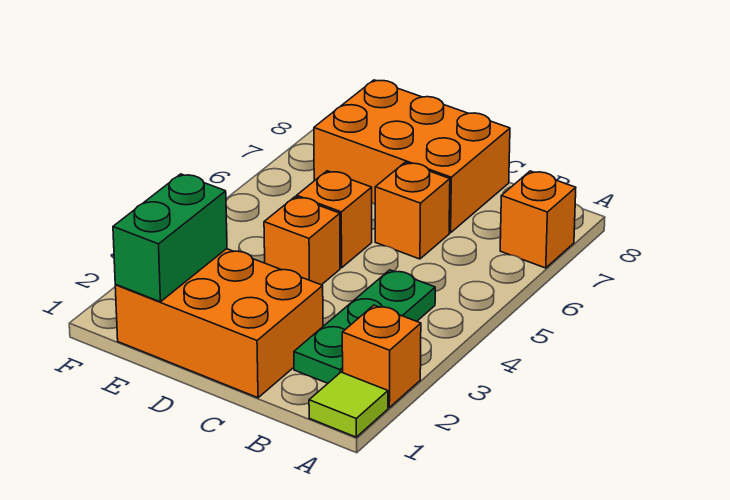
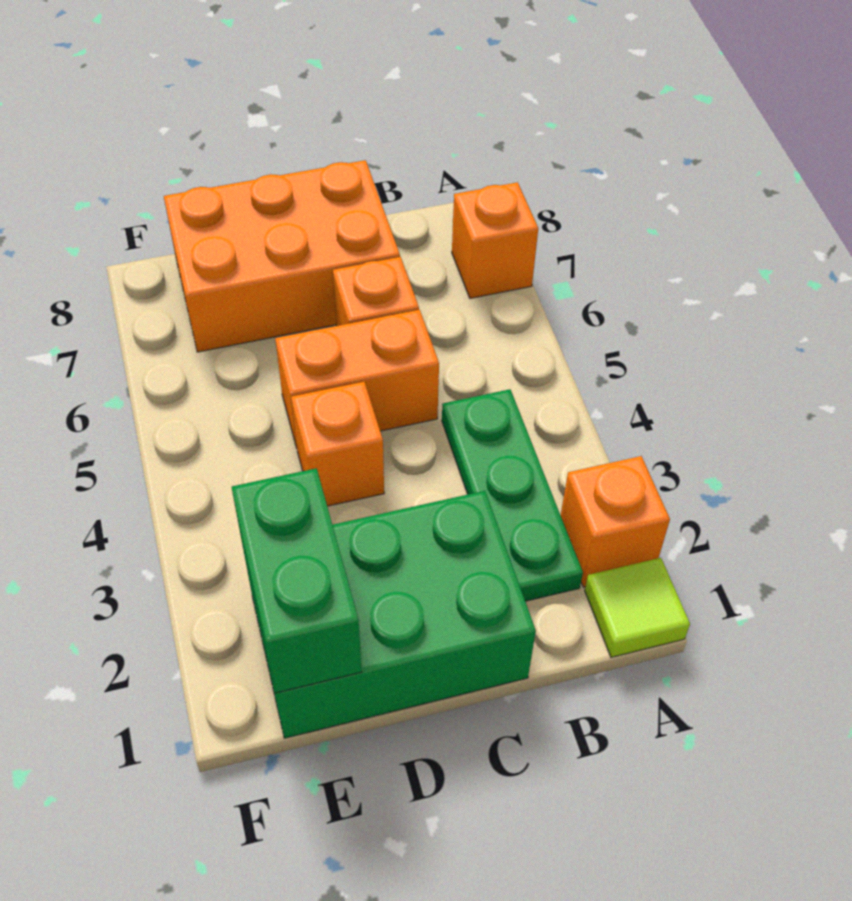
orange brick C1:E2 level 1 -> green brick C1:E2 level 1
orange brick D5 level 1 -> orange brick C5:D5 level 1

